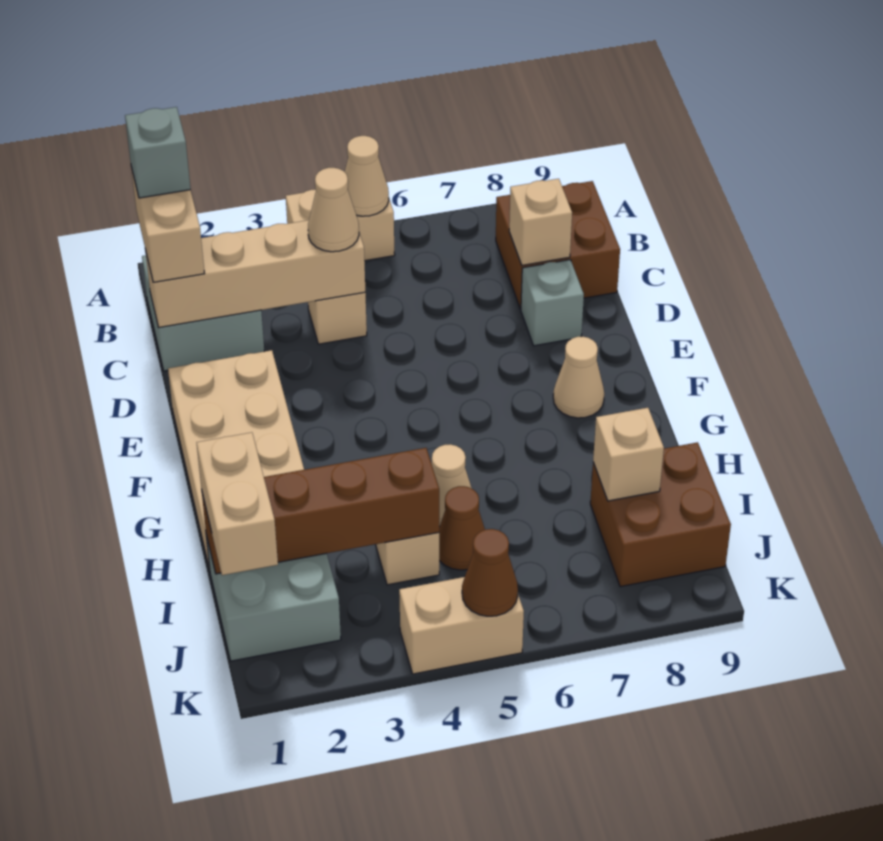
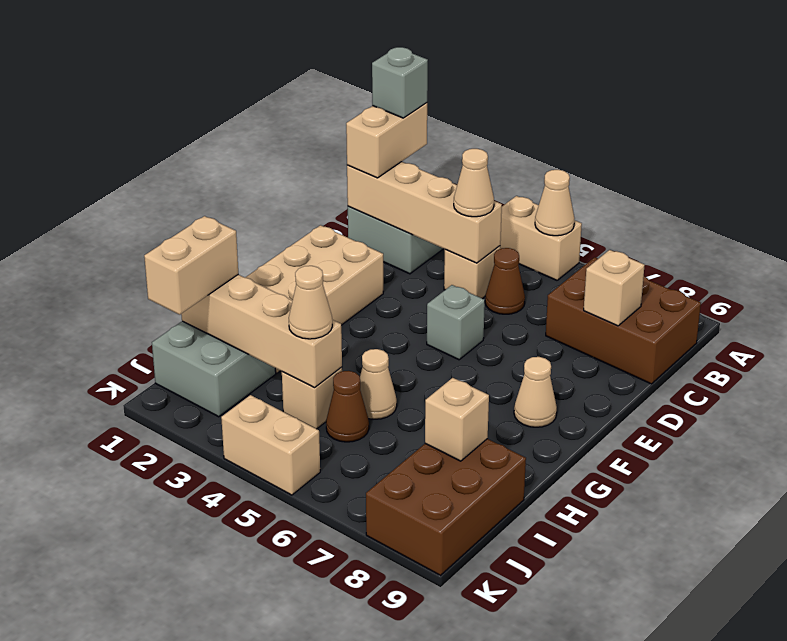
brown brick B8:C9 level 1 -> brown brick B7:C9 level 1
grey brick D8 level 1 -> grey brick E5 level 1
brown brick I1:I4 level 2 -> tan brick I1:I4 level 2
none -> tan cone I4 level 3
brown brick I8:J9 level 1 -> brown brick I8:K9 level 1
brown cone K5 level 2 -> brown cone C5 level 1

